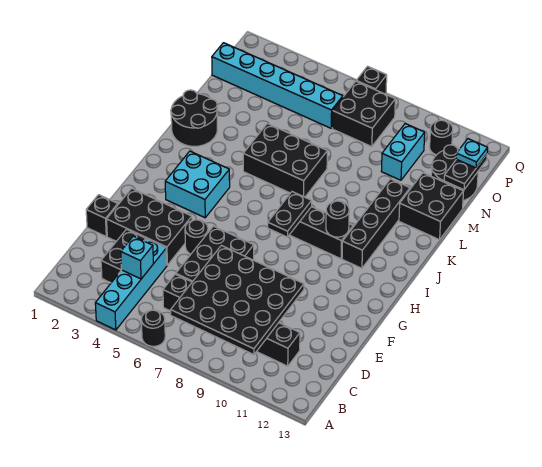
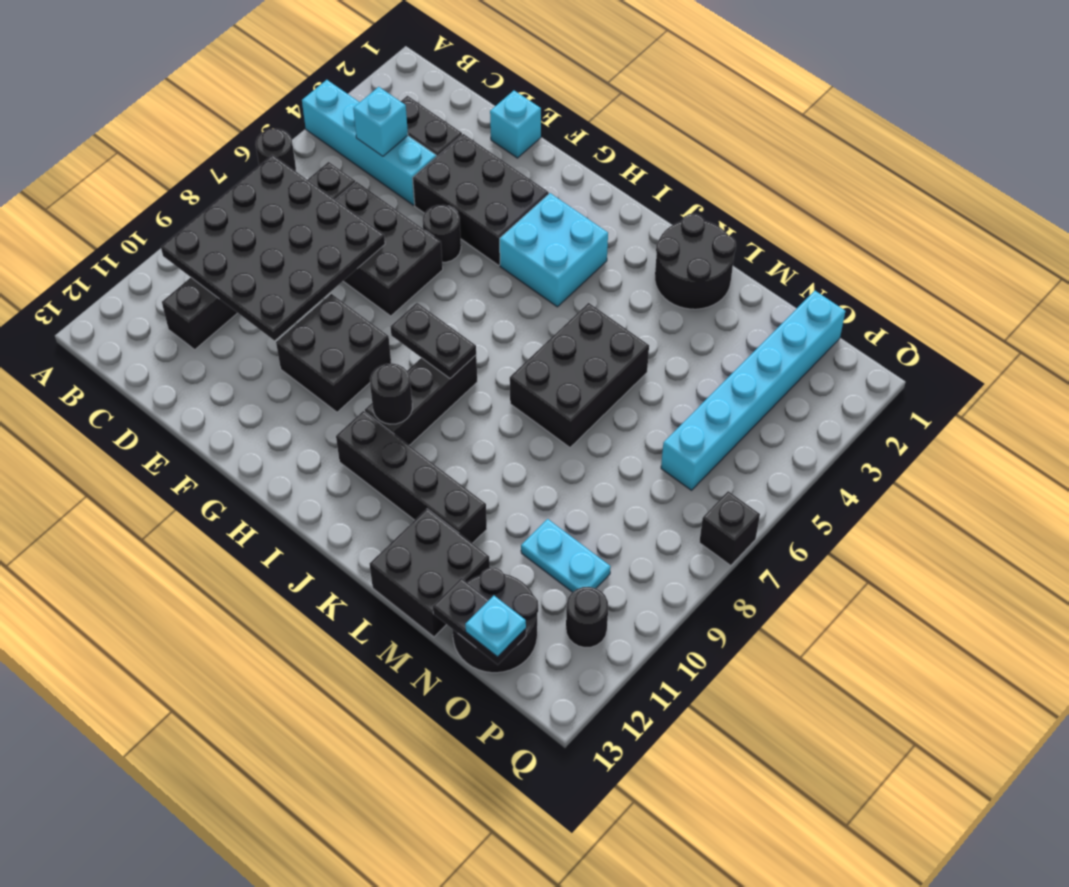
black brick E1 level 1 -> cyan brick E1 level 1
black brick E2:F4 level 1 -> black brick E3:G4 level 1
cyan brick N10:O10 level 1 -> cyan plate N10:O10 level 1
black brick O7:P8 level 1 -> black brick F9:G10 level 1

